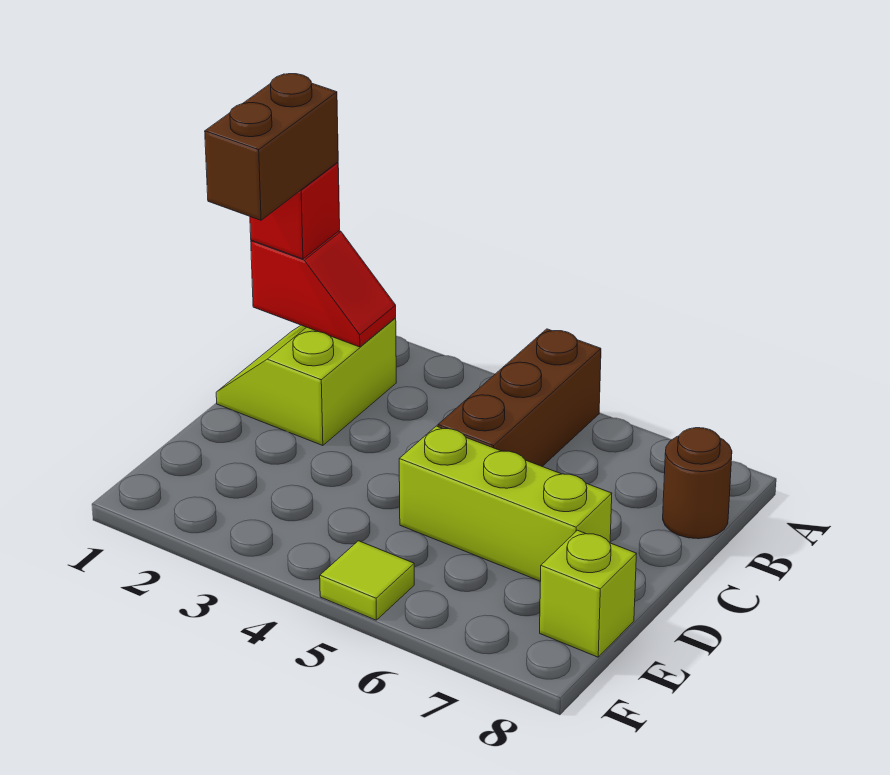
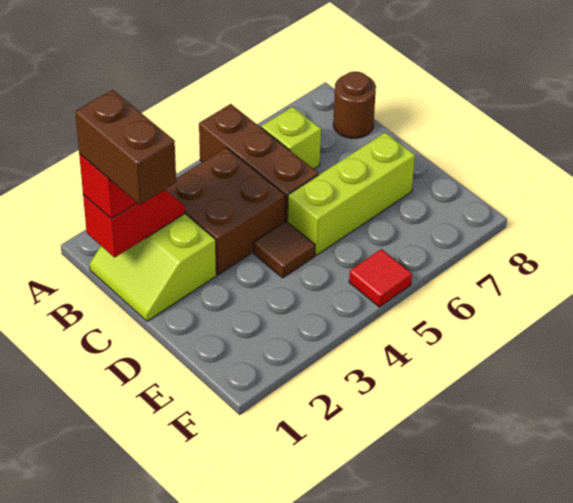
none -> brown brick B3:C4 level 1
none -> brown tile D4 level 1
lime brick E8 level 1 -> lime brick B6 level 1
lime tile F5 level 1 -> red tile F5 level 1

